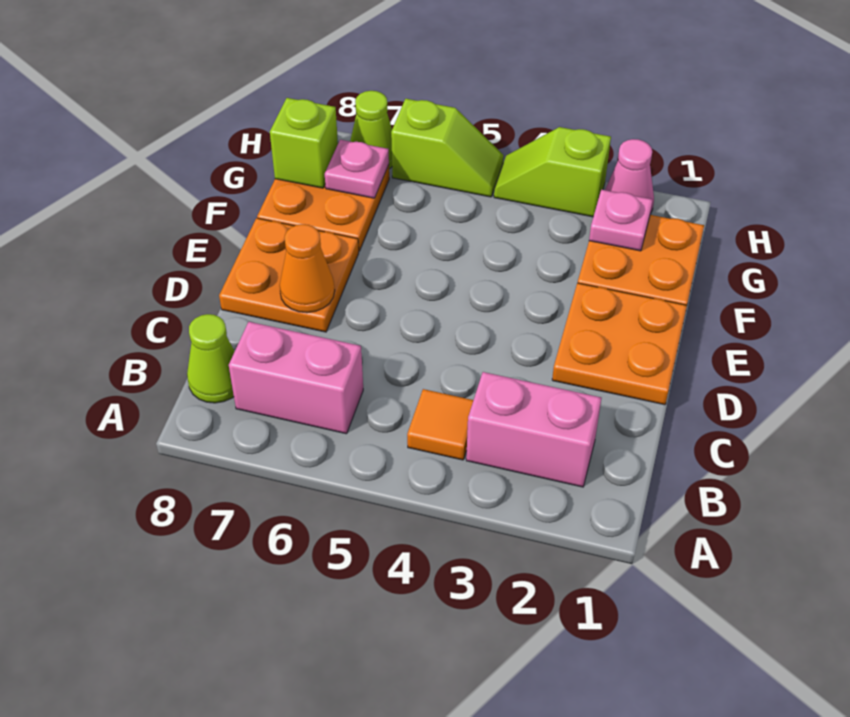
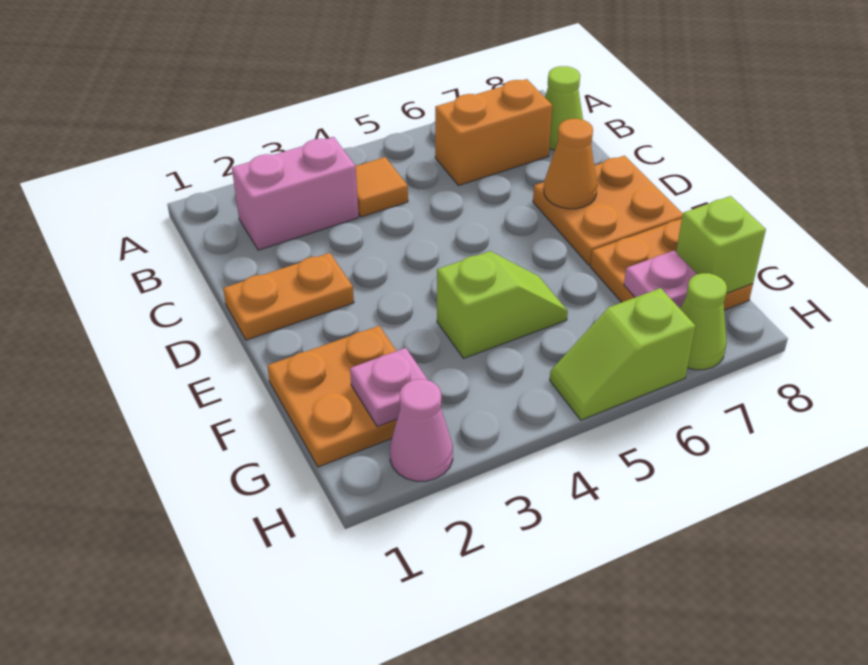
pink brick B6:B7 level 1 -> orange brick B6:B7 level 1
orange plate D1:E2 level 1 -> orange plate D1:D2 level 1
lime slope H3:H4 level 1 top 3 -> lime slope F4:F5 level 1 top 4

